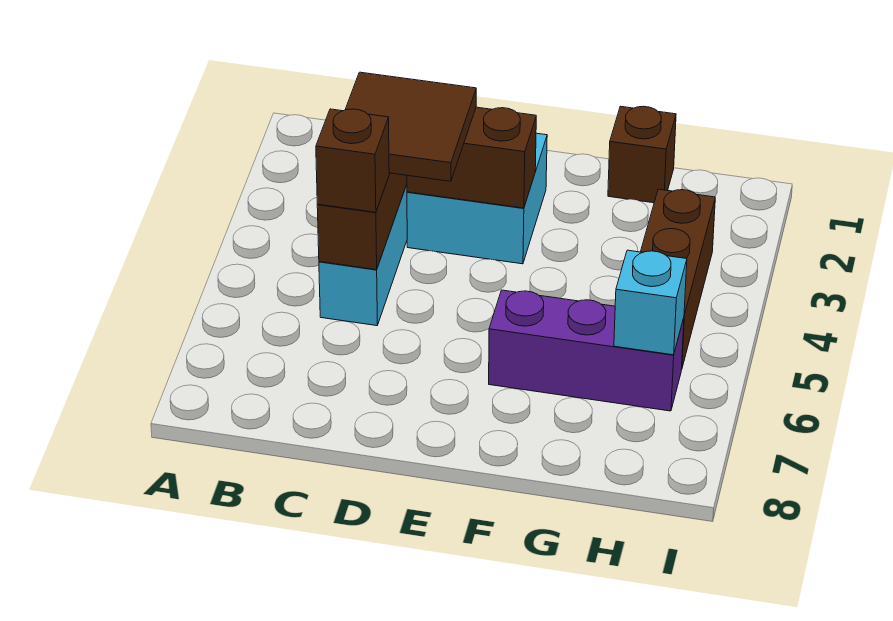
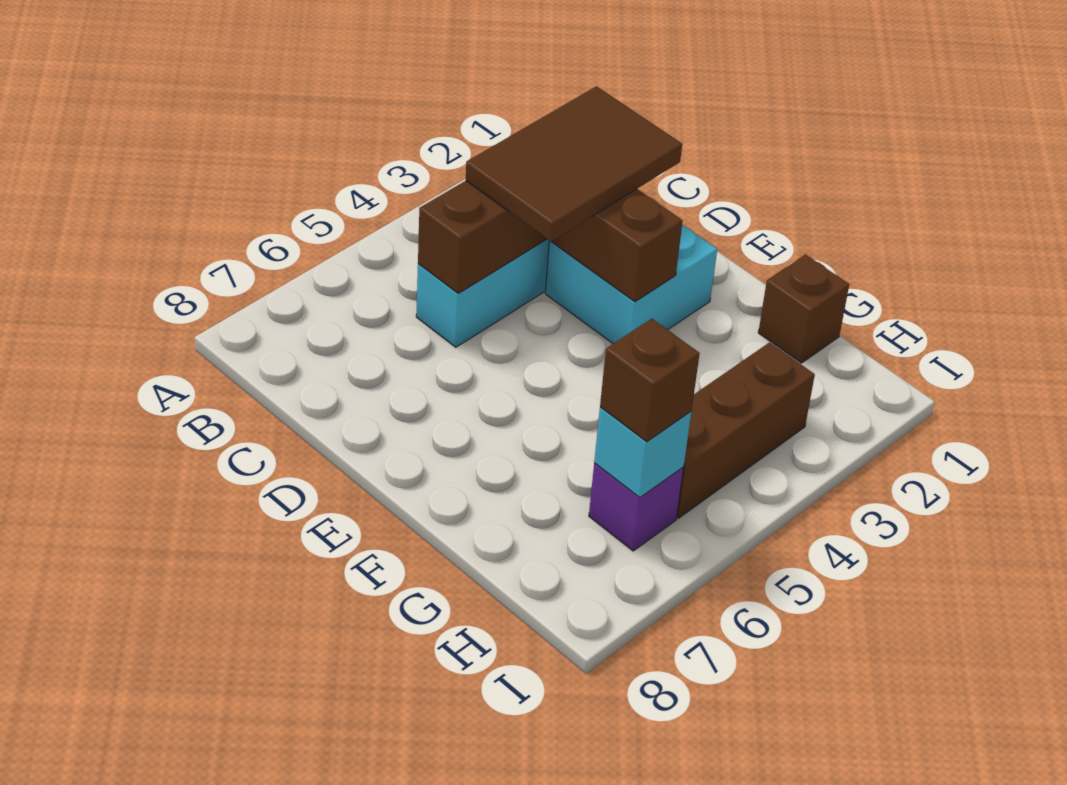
brown tile C3:D4 level 3 -> brown tile C2:D4 level 3
brown brick C5 level 3 -> brown brick H6 level 3
purple brick F6:H6 level 1 -> purple brick H6 level 1

